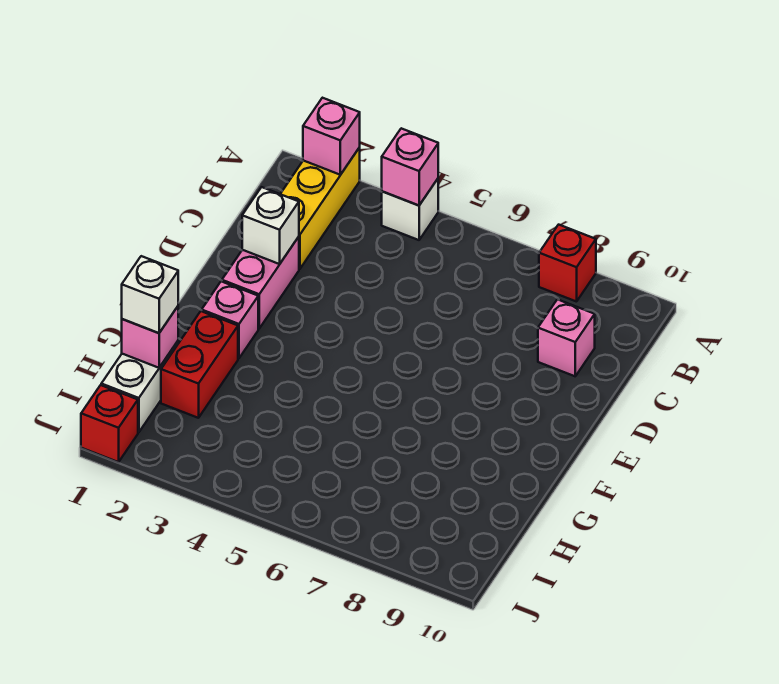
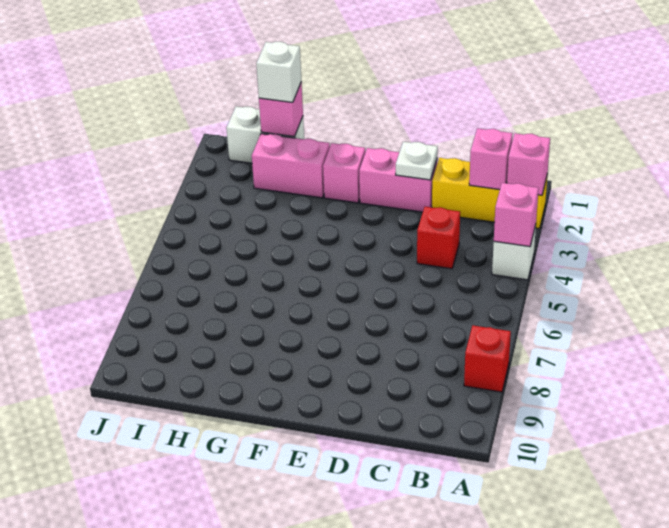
pink brick C9 level 1 -> pink brick B2 level 2
white brick D2 level 2 -> white plate D2 level 2
red brick G2:H2 level 1 -> pink brick G2:H2 level 1
red brick J1 level 1 -> red brick C4 level 1

